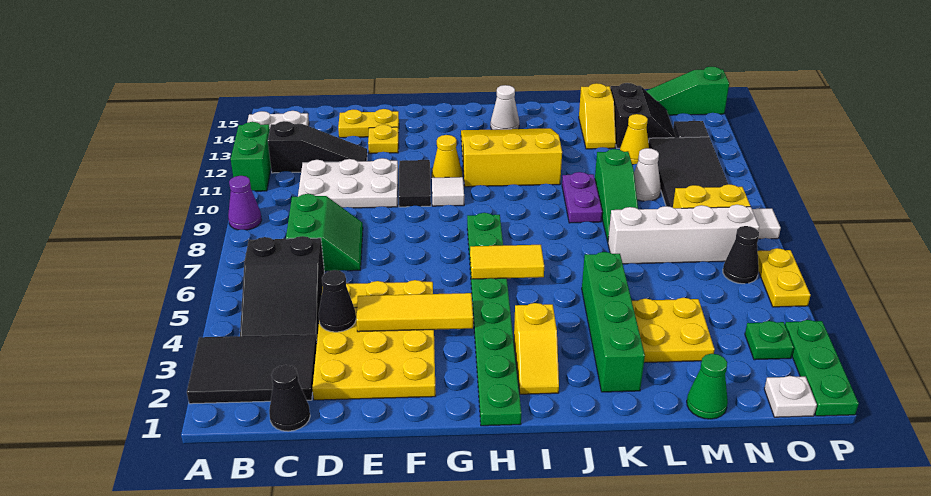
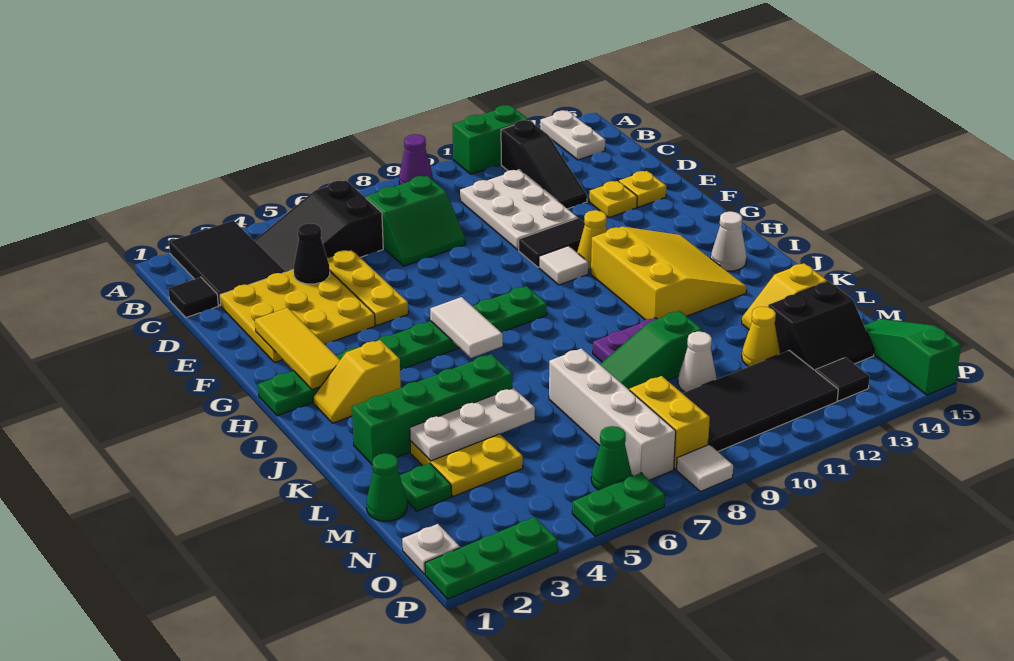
black cone C1 level 1 -> black tile C1 level 1
yellow plate D14:E14 level 1 -> yellow plate E14 level 1
yellow tile E4:G4 level 2 -> yellow tile F2:H2 level 2
yellow tile H6:I6 level 2 -> white tile H6:I6 level 2
none -> white plate L3:L5 level 2
green plate O3 level 1 -> green plate M2 level 1
black cone O6 level 1 -> green cone O6 level 1
yellow plate P5:P6 level 1 -> green plate P5:P6 level 1

